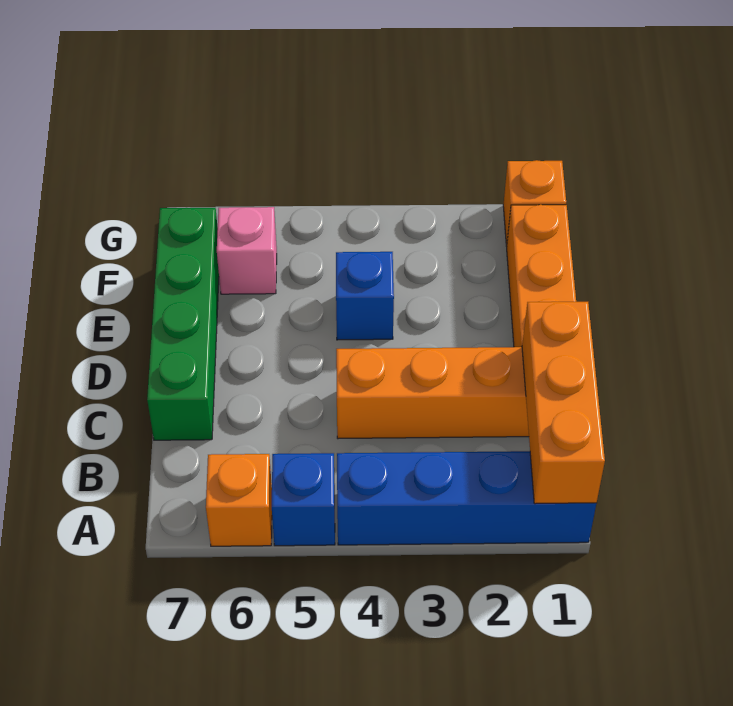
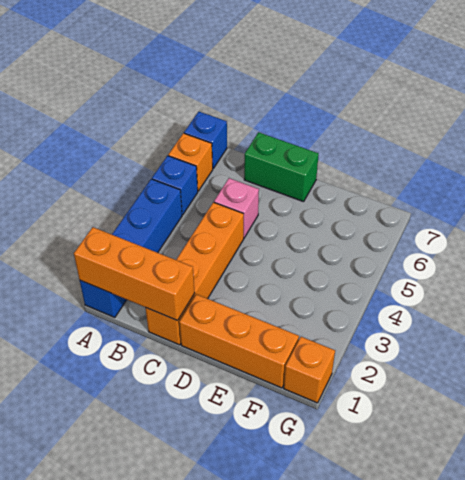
green brick C7:F7 level 1 -> green brick C7:D7 level 1
blue brick E4 level 1 -> blue brick A7 level 1
pink brick F6 level 1 -> pink brick C5 level 1

